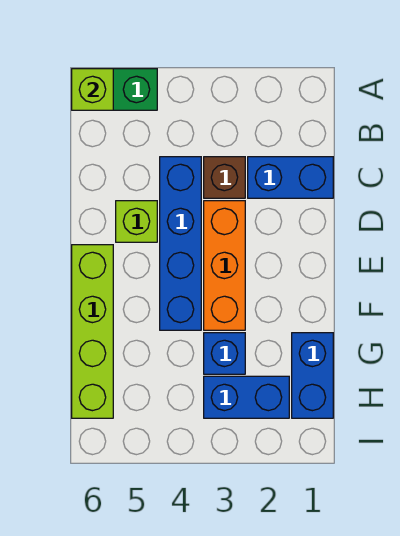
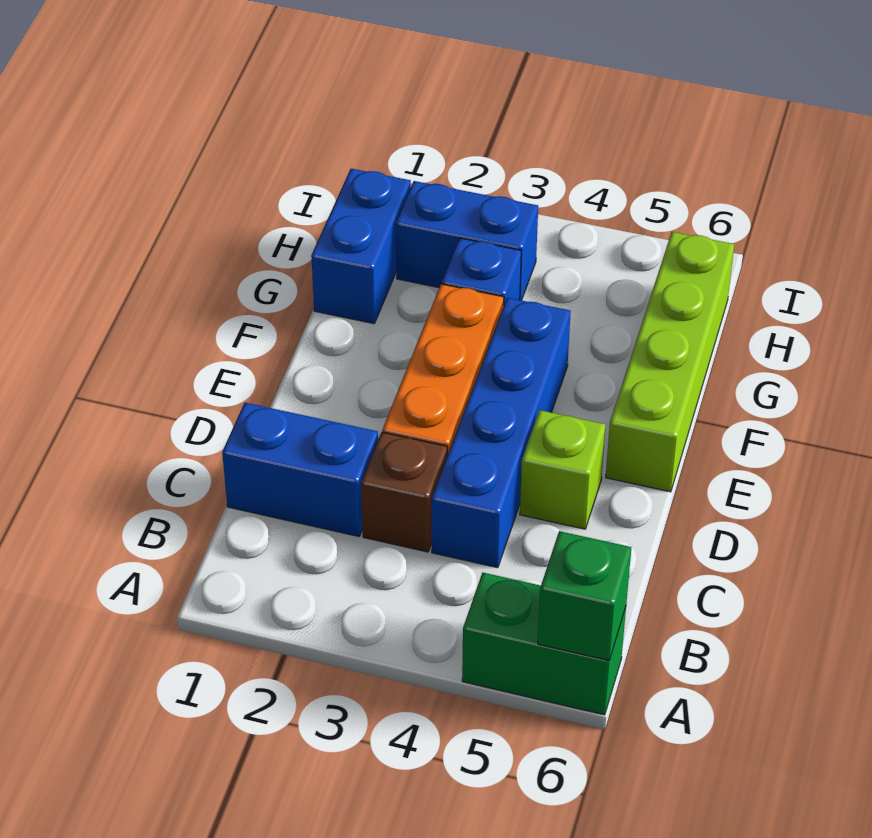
lime brick A6 level 2 -> green brick A6 level 2

